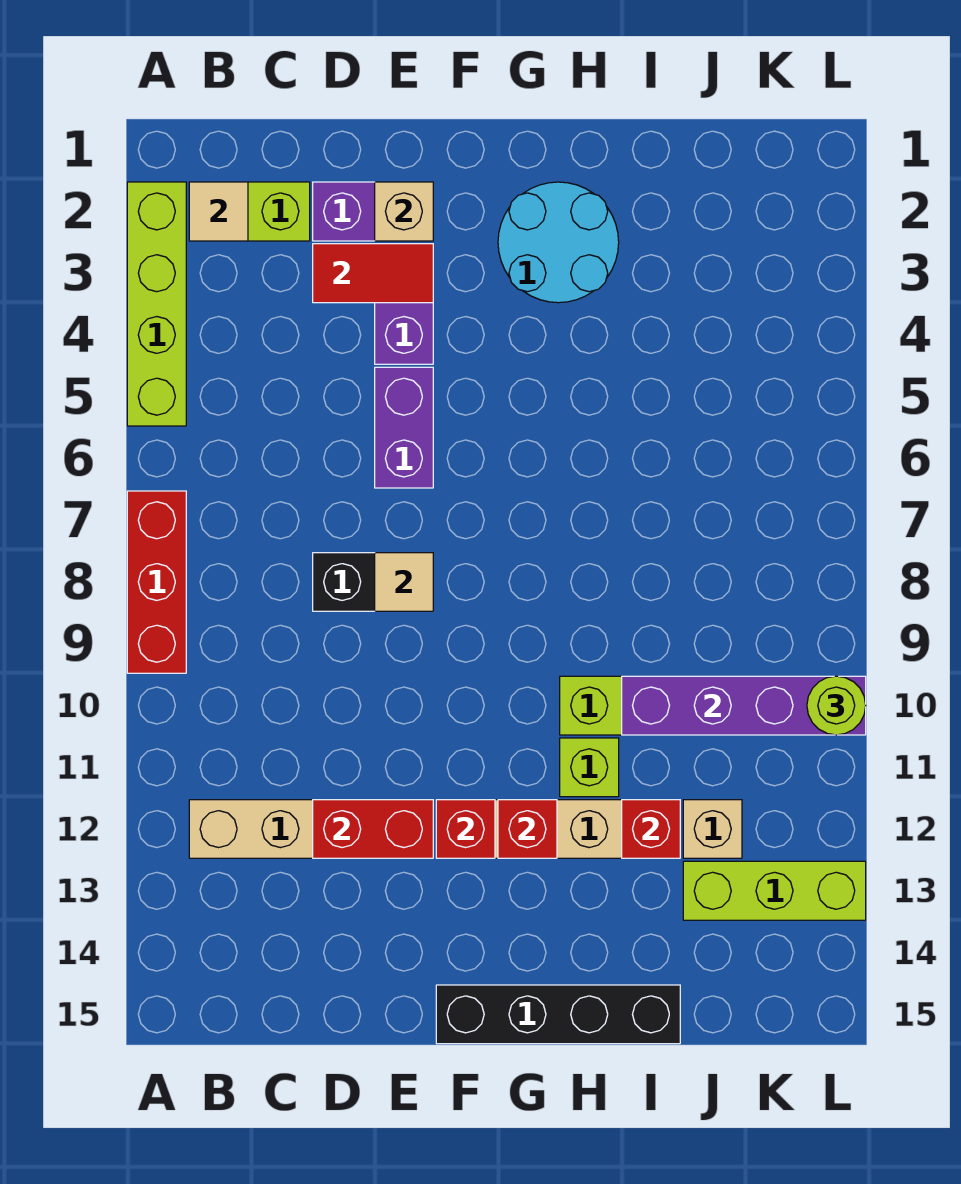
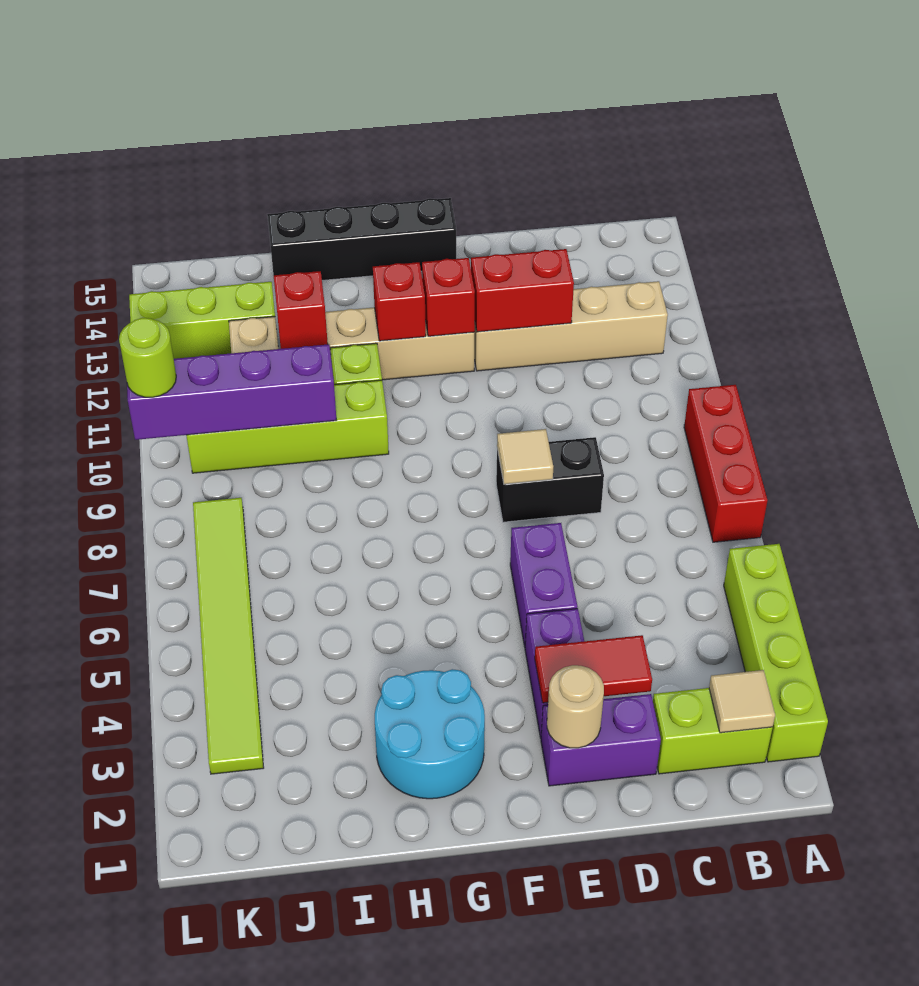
tan brick E2 level 2 -> tan round brick E2 level 2
none -> lime tile K3:K8 level 1

